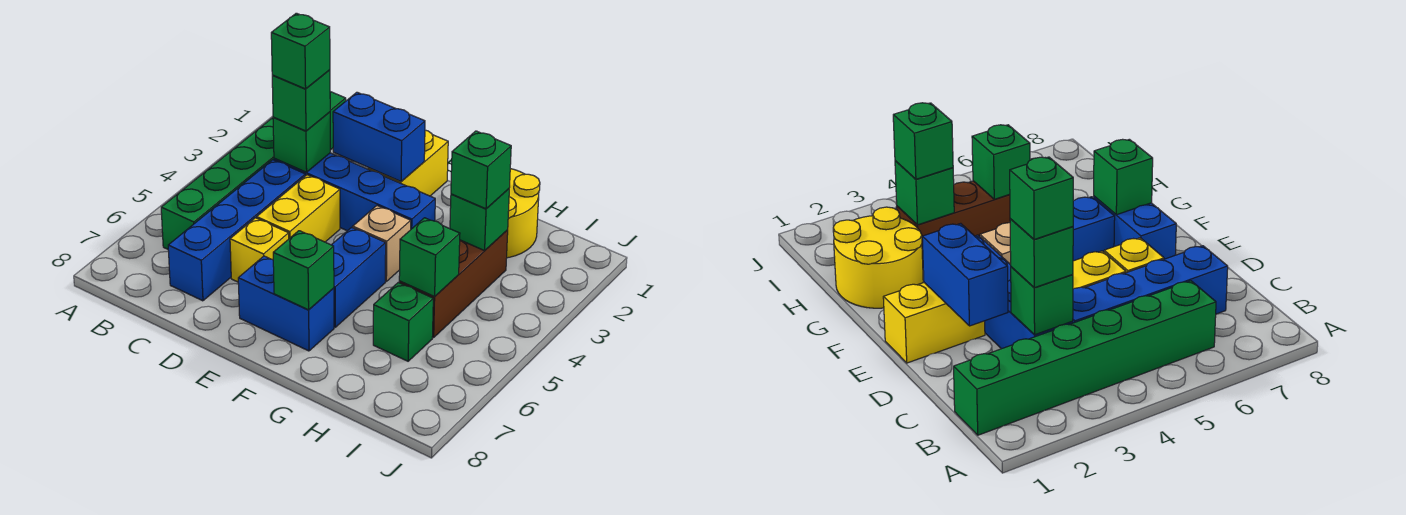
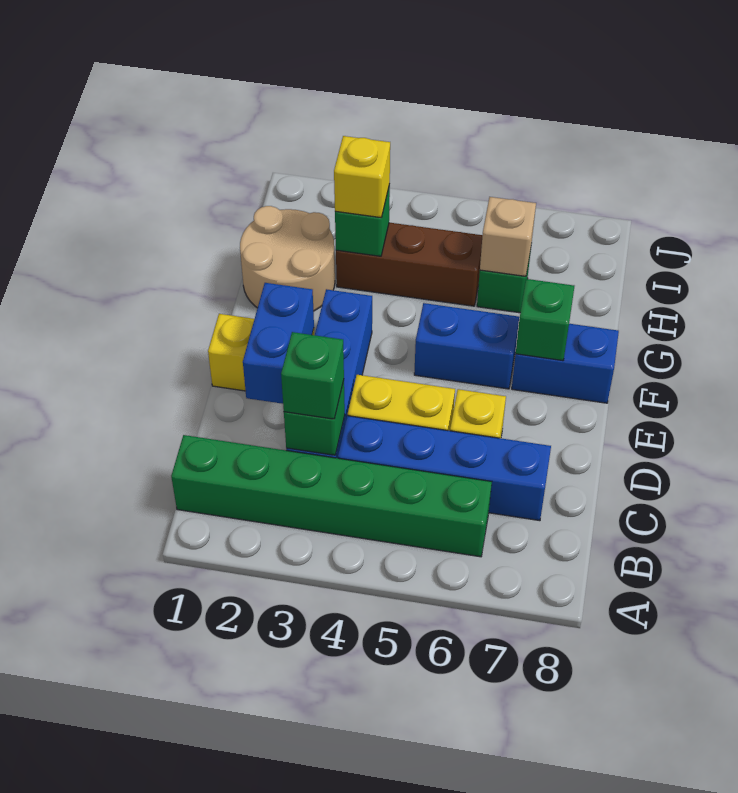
green brick C3 level 4 -> none
blue brick E7:F7 level 1 -> blue brick F7:F8 level 1
tan brick F4 level 1 -> tan brick H6 level 2
yellow round brick G1:H2 level 1 -> tan round brick G1:H2 level 1
green brick H3 level 3 -> yellow brick H3 level 3
green brick H5 level 2 -> none

